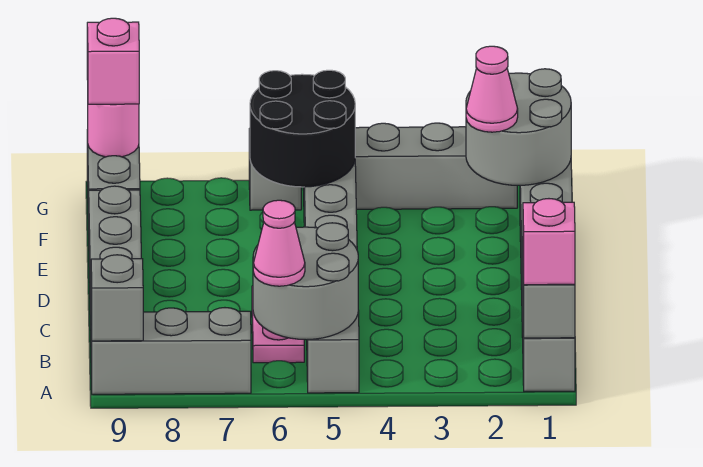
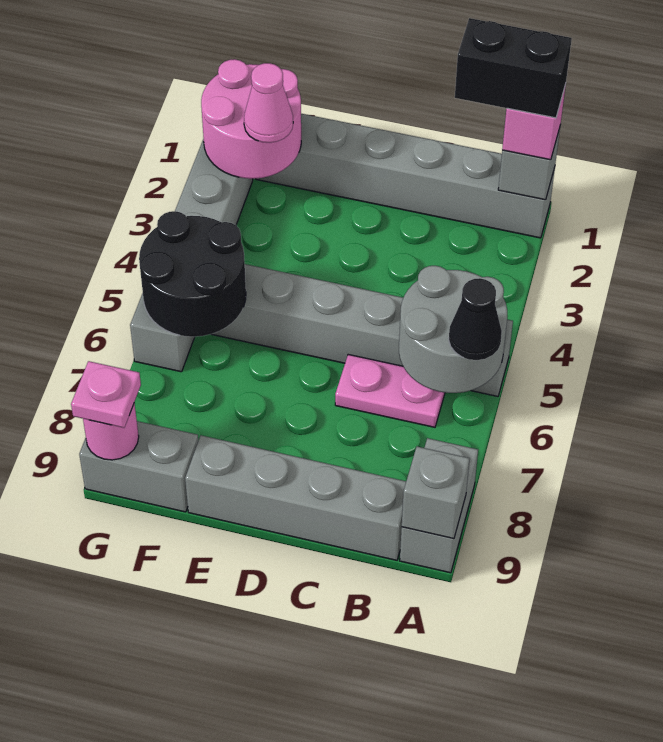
none -> black brick A1:B1 level 4
pink cone A6 level 3 -> black cone A6 level 3
grey brick A7:A9 level 1 -> grey brick A8:A9 level 1
grey round brick F1:G2 level 2 -> pink round brick F1:G2 level 2
pink brick G9 level 3 -> pink plate G9 level 3

